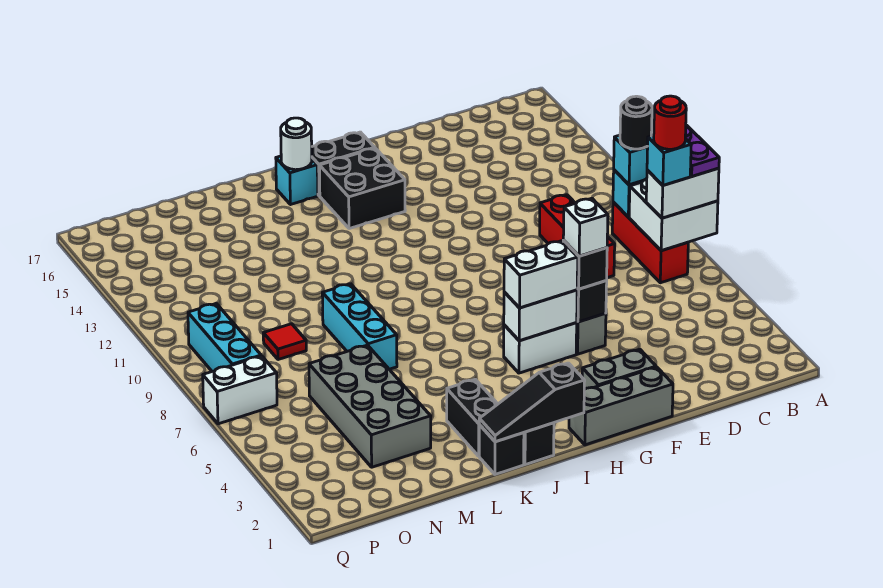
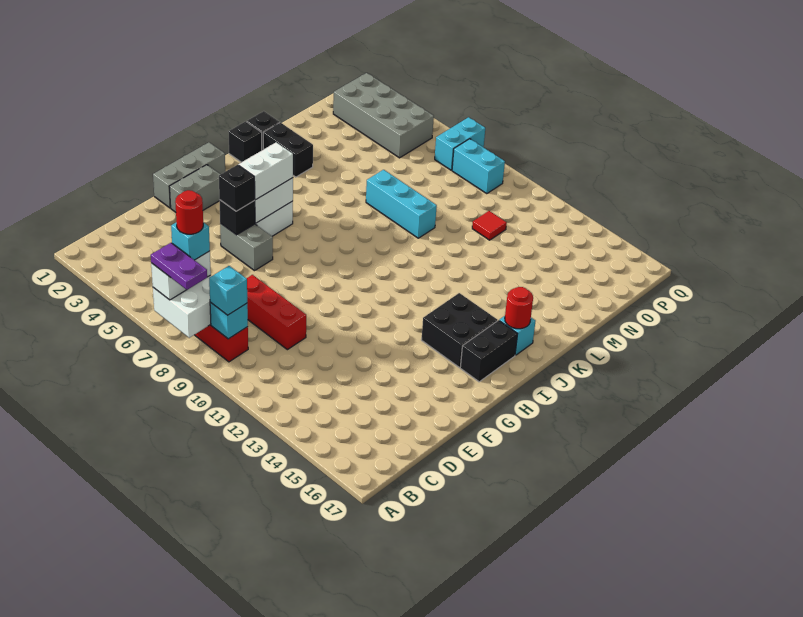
black round brick B9 level 4 -> none
white brick F5 level 4 -> none
black slope I1:K1 level 2 top I -> none
white round brick J16 level 2 -> red round brick J16 level 2
grey brick M3:N6 level 1 -> grey brick O2:P5 level 1
red tile N9 level 1 -> red tile N11 level 1
white brick P7:Q7 level 1 -> cyan brick P7:Q7 level 1
cyan brick P8:P10 level 1 -> cyan brick P8:P9 level 1

